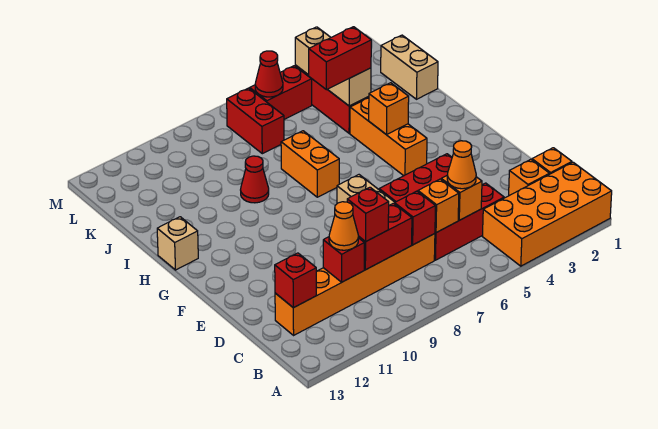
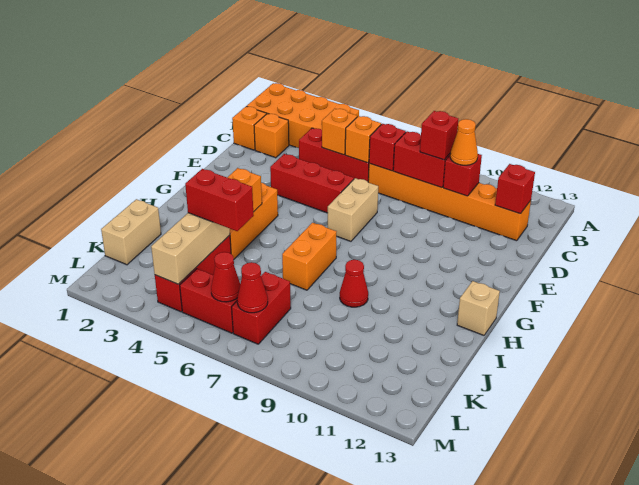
orange cone C5 level 3 -> none
none -> red cone L7 level 2

